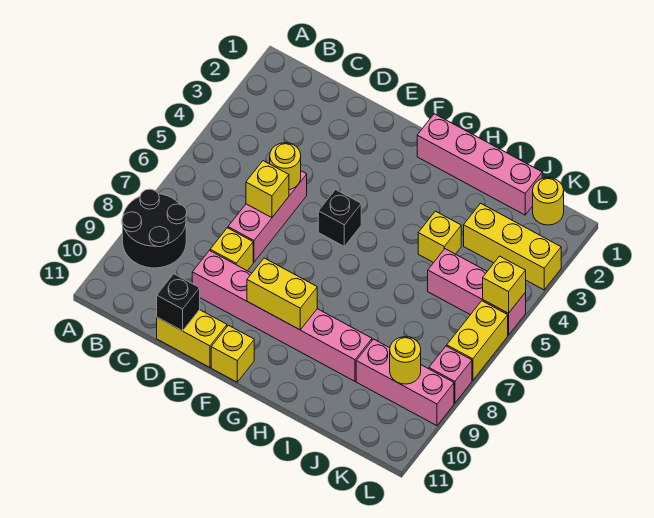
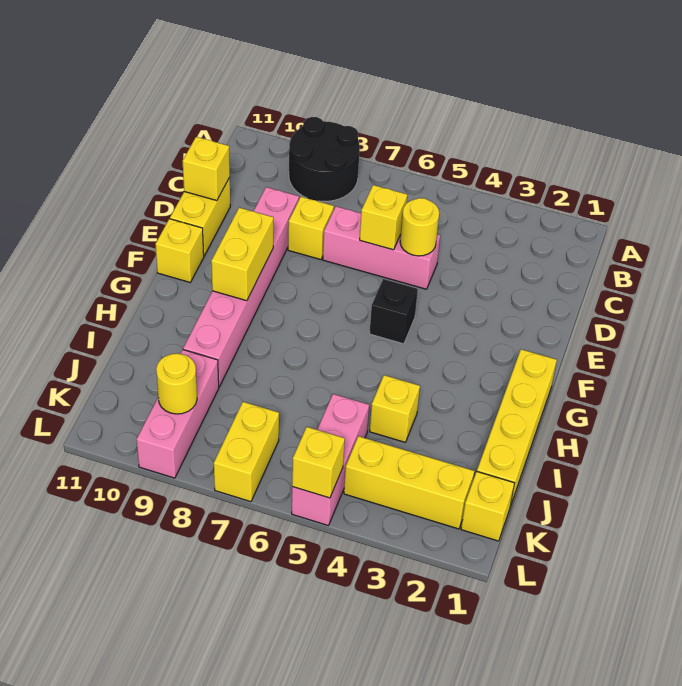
black brick D11 level 2 -> yellow brick D11 level 2
pink brick G1:J1 level 1 -> yellow brick G1:J1 level 1
yellow brick J3:L3 level 1 -> yellow brick K2:K4 level 1
yellow round brick K1 level 1 -> yellow brick K1 level 1
yellow brick L6:L7 level 1 -> yellow brick K7:L7 level 1
pink brick L8 level 1 -> none

